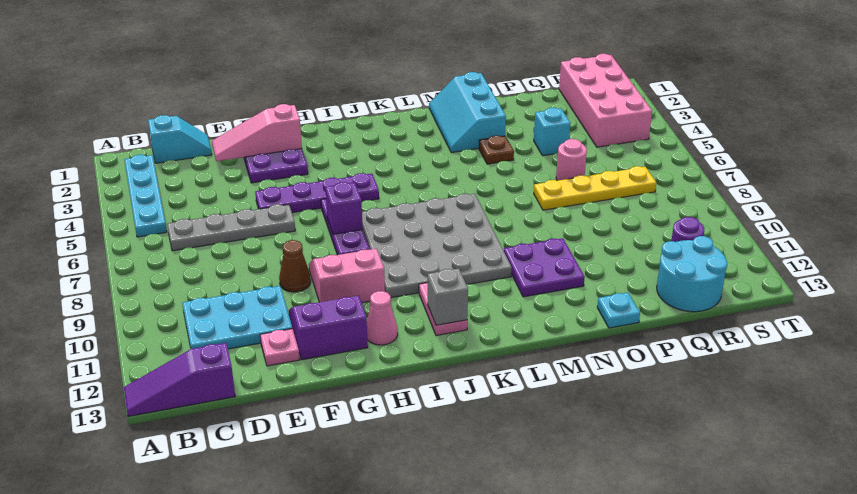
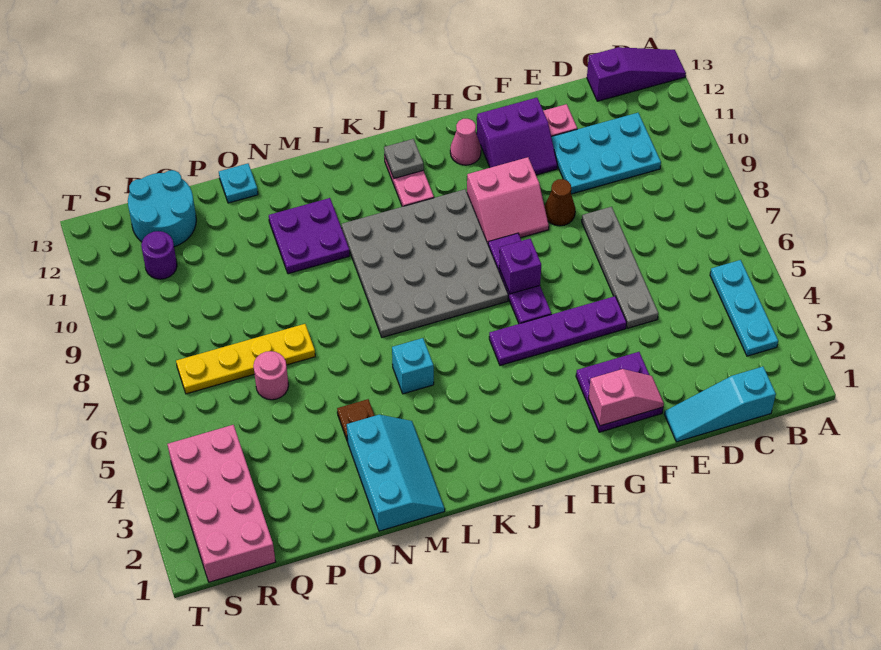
cyan plate B2:B5 level 1 -> cyan plate B3:B5 level 1
cyan slope C1:D1 level 1 top C -> cyan slope C1:E1 level 1 top C
grey plate C6:F6 level 1 -> grey plate E5:E8 level 1
pink slope E2:G2 level 2 top G -> pink slope F2:G2 level 2 top G
grey brick J12 level 2 -> grey plate J12 level 2
cyan brick P4 level 1 -> cyan brick L5 level 1

